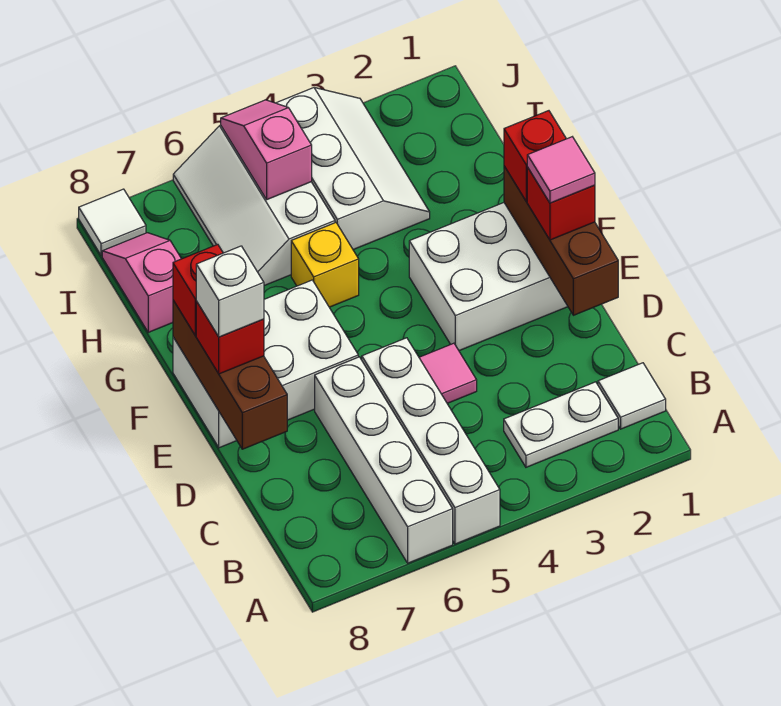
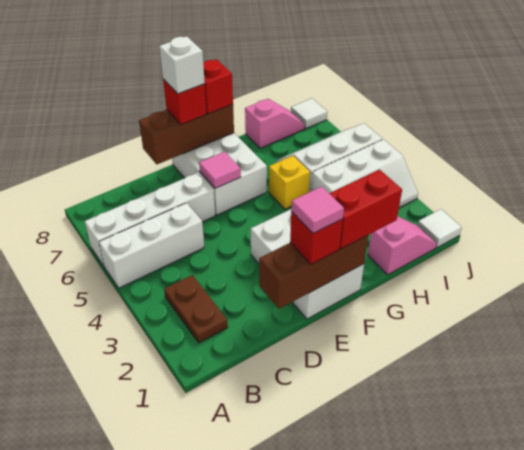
white brick A5:D5 level 1 -> white brick A5:C5 level 1
white tile B1 level 1 -> white tile J1 level 1
white plate B2:B3 level 1 -> brown plate B2:B3 level 1
pink tile D4 level 1 -> pink tile E6 level 2
red brick F1 level 3 -> red brick F1:G1 level 3
pink slope I5:J5 level 2 top I -> pink slope H1:I1 level 1 top H

